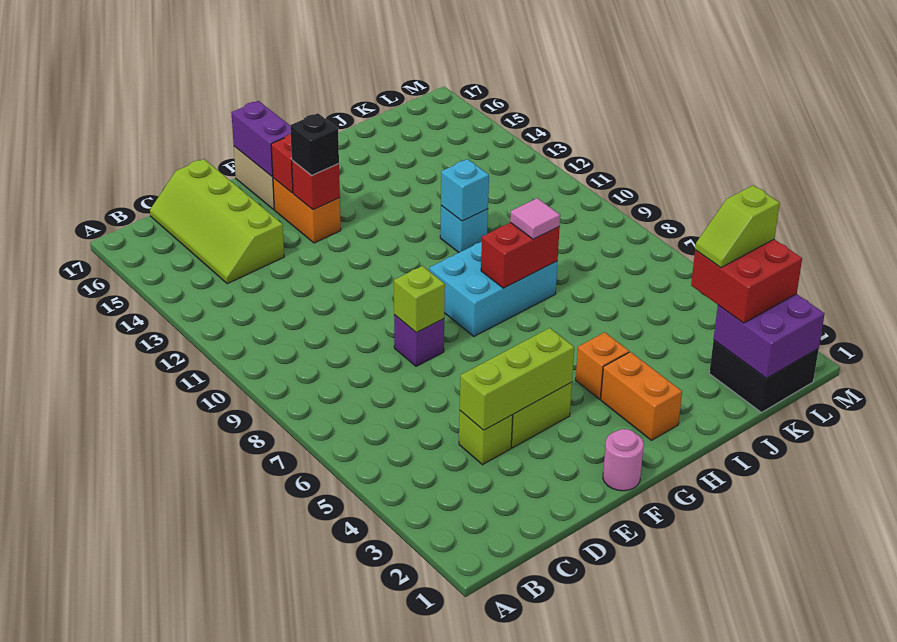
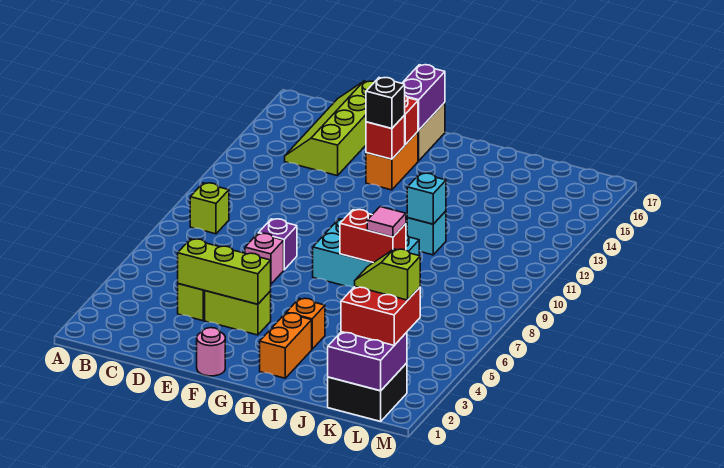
none -> pink brick E7 level 1
lime brick E8 level 2 -> lime brick B9 level 1

